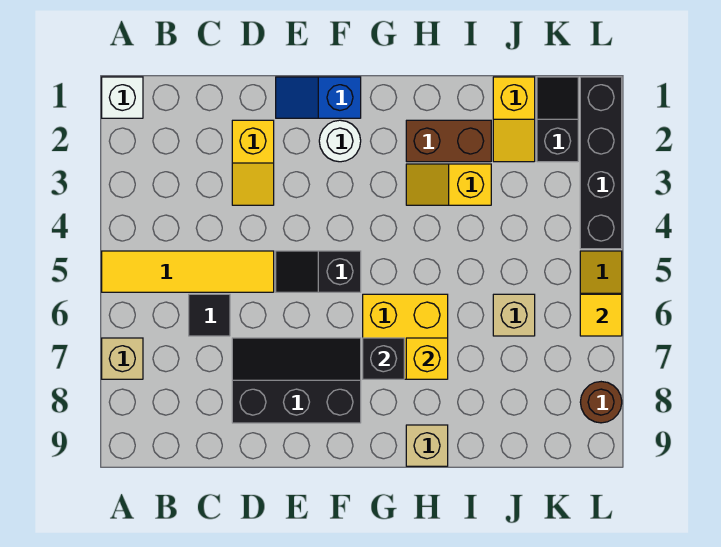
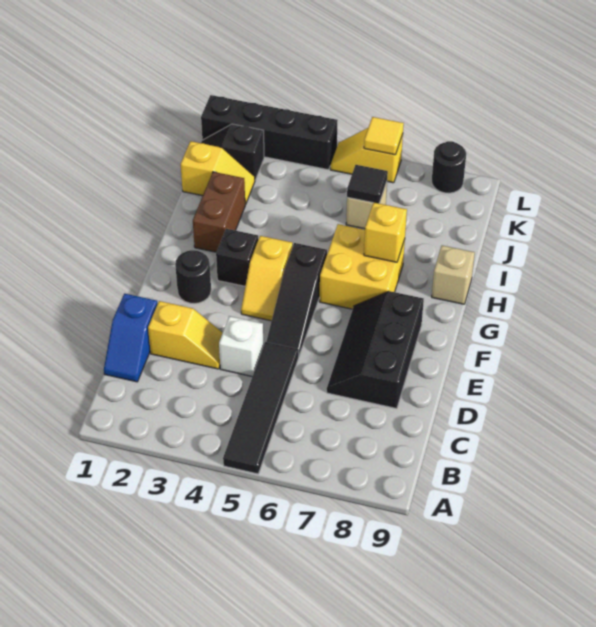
white brick A1 level 1 -> white brick D4 level 1
yellow tile A5:D5 level 1 -> black tile A5:D5 level 1
tan brick A7 level 1 -> none
black tile C6 level 1 -> black tile J6 level 2
blue slope E1:F1 level 1 top F -> blue slope C1:D1 level 1 top D
black slope E5:F5 level 1 top F -> black slope E5:G5 level 1 top G
white round brick F2 level 1 -> black round brick F2 level 1
black brick G7 level 2 -> black brick G3 level 1
yellow slope H3:I3 level 1 top I -> yellow slope F4:G4 level 1 top G
brown round brick L8 level 1 -> black round brick L8 level 1

